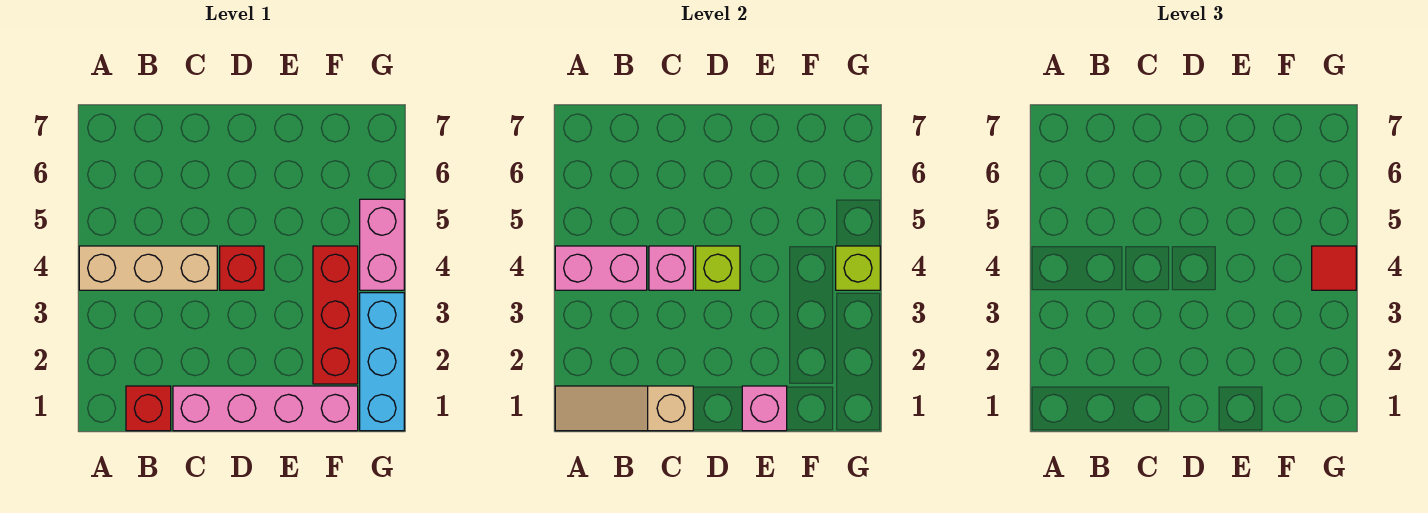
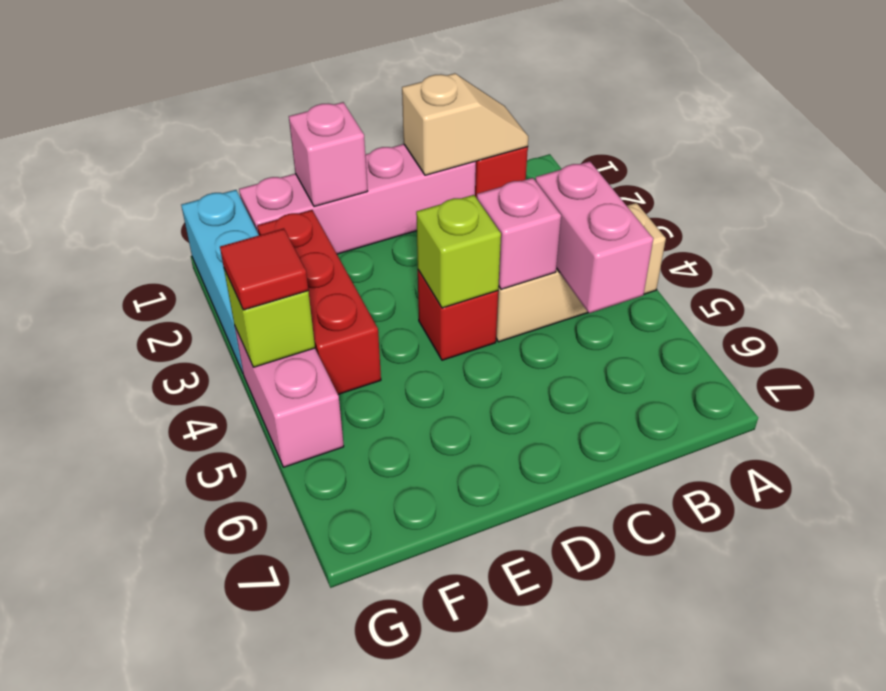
tan slope A1:C1 level 2 top C -> tan slope B1:C1 level 2 top C
pink brick A4:B4 level 2 -> pink brick B4:B5 level 2

